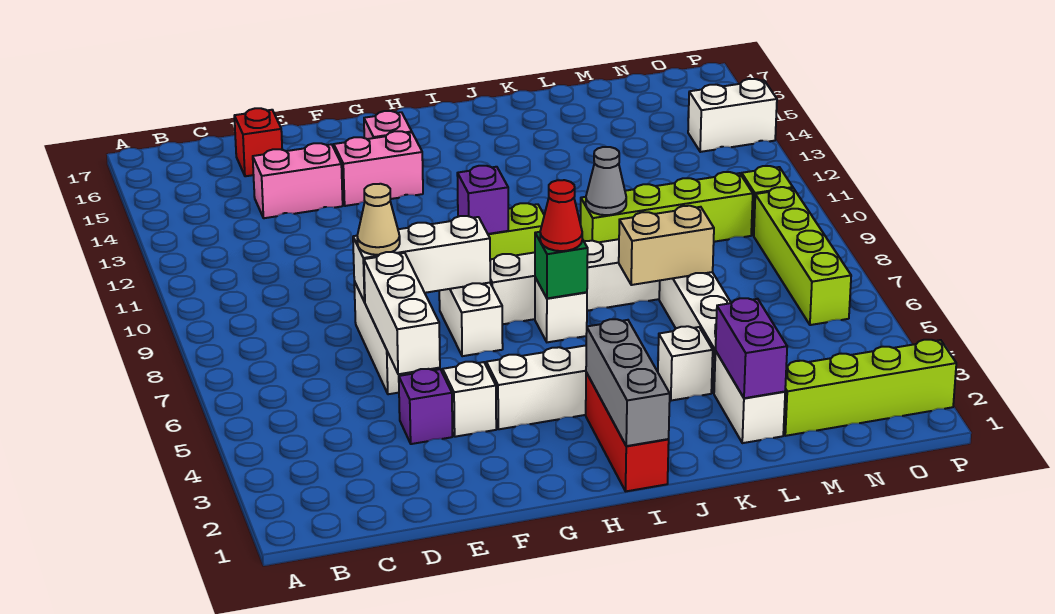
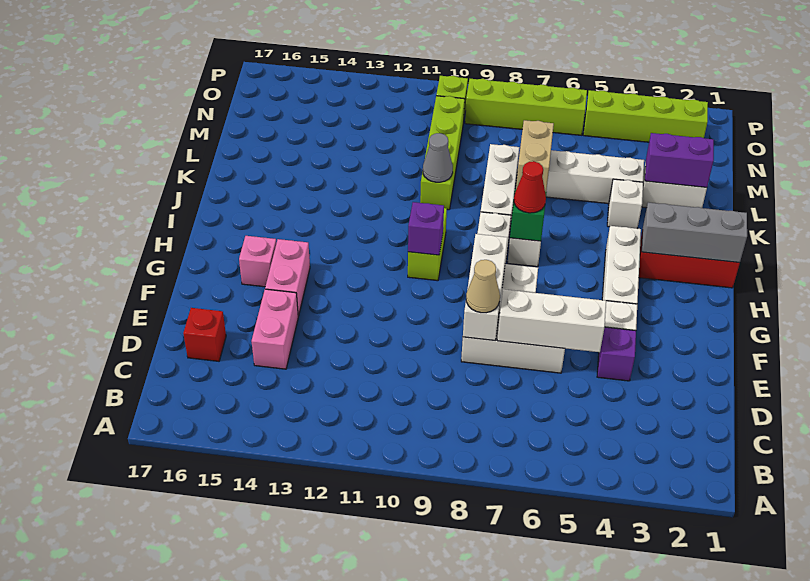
lime brick M2:P2 level 1 -> lime brick O2:O5 level 1
white brick O14:P14 level 1 -> none

